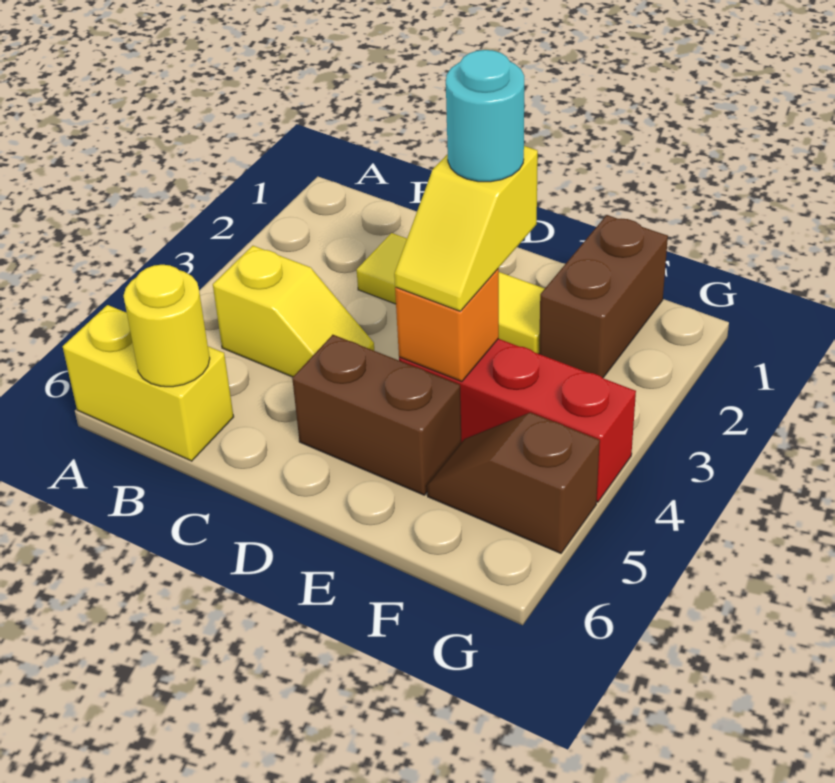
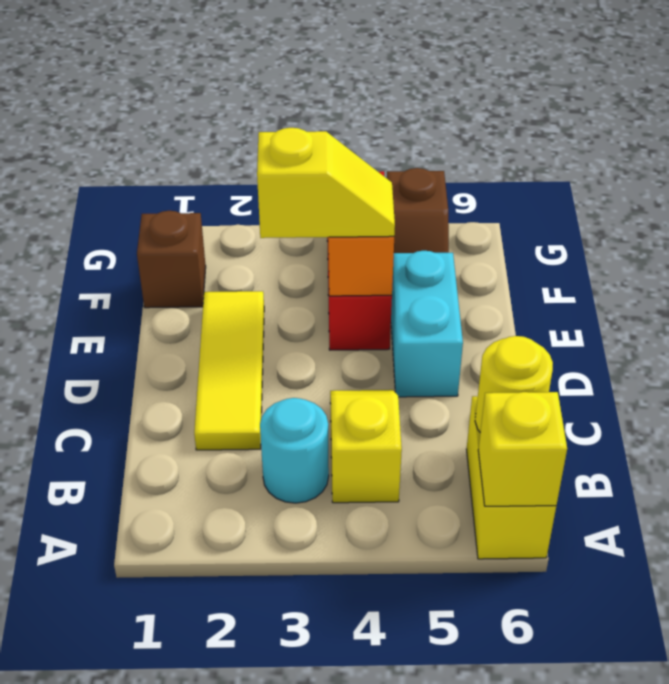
none -> yellow brick A6 level 2
brown brick D5:E5 level 1 -> cyan brick D5:E5 level 1
cyan round brick E3 level 4 -> cyan round brick B3 level 1
brown brick F1:F2 level 1 -> brown brick F1 level 1

